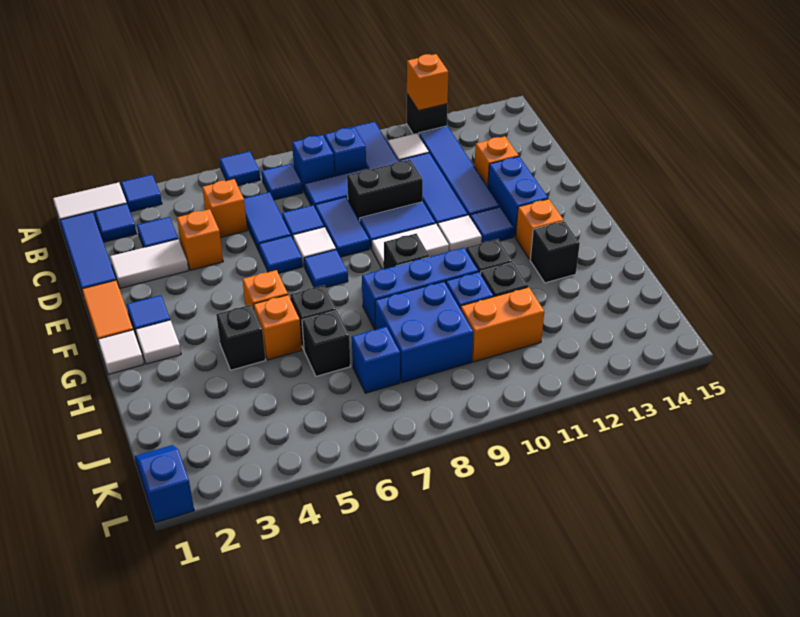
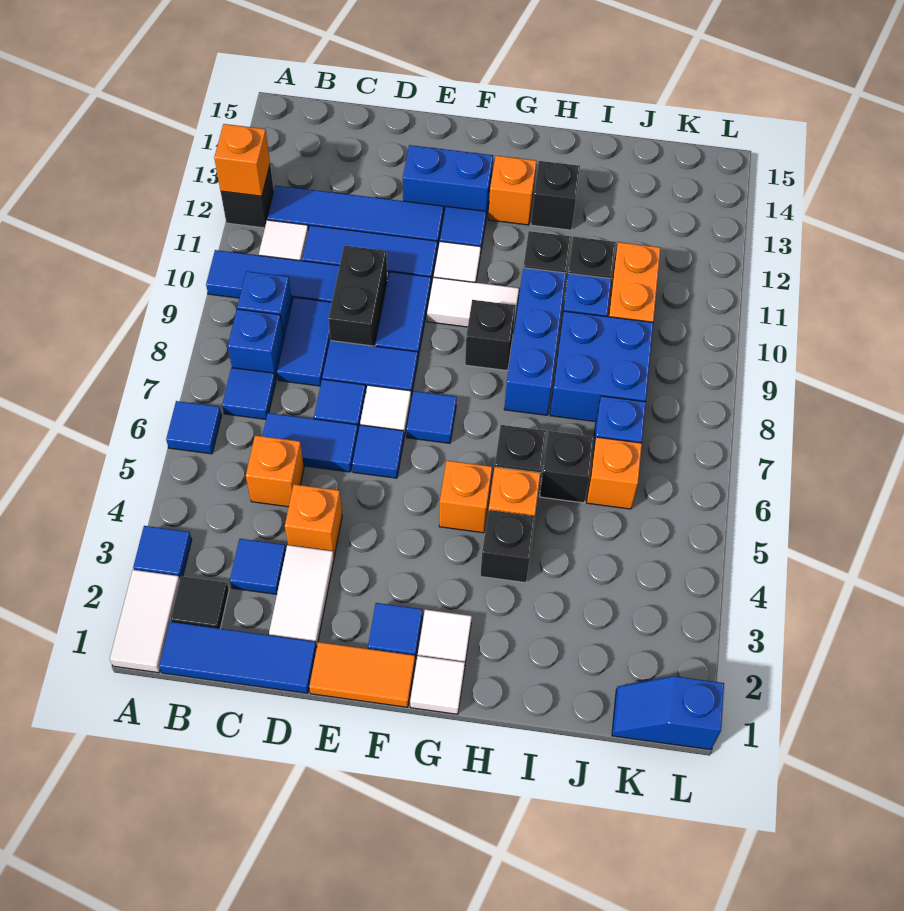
blue tile B2 level 1 -> black tile B2 level 1
orange brick D13 level 1 -> orange brick J6 level 1
white tile F9:F10 level 1 -> white tile F10:G10 level 1

